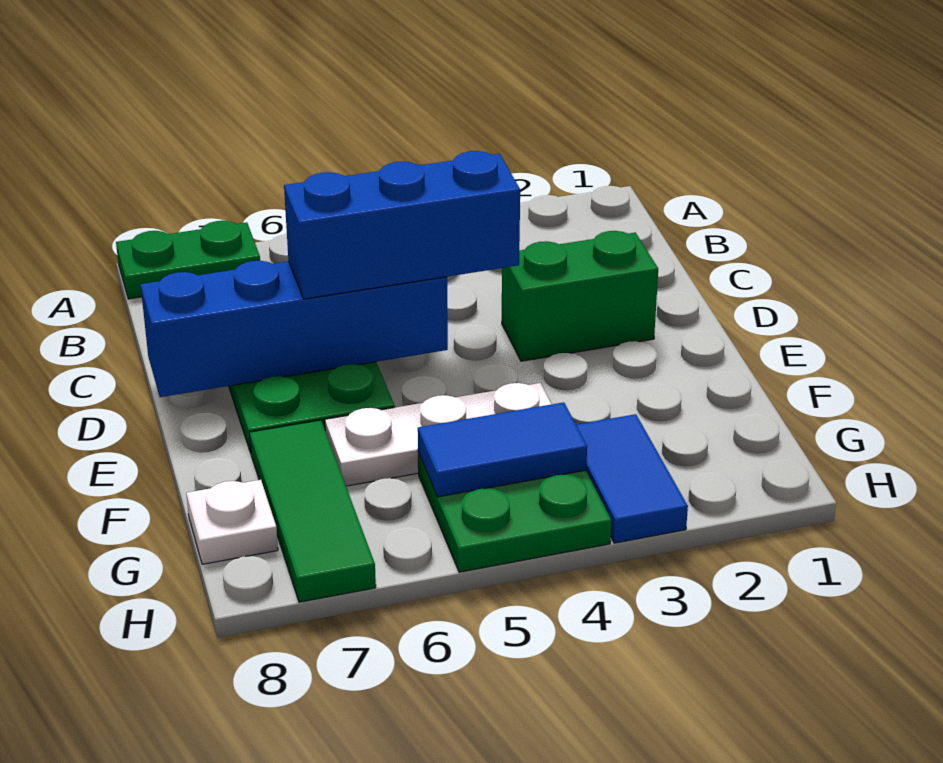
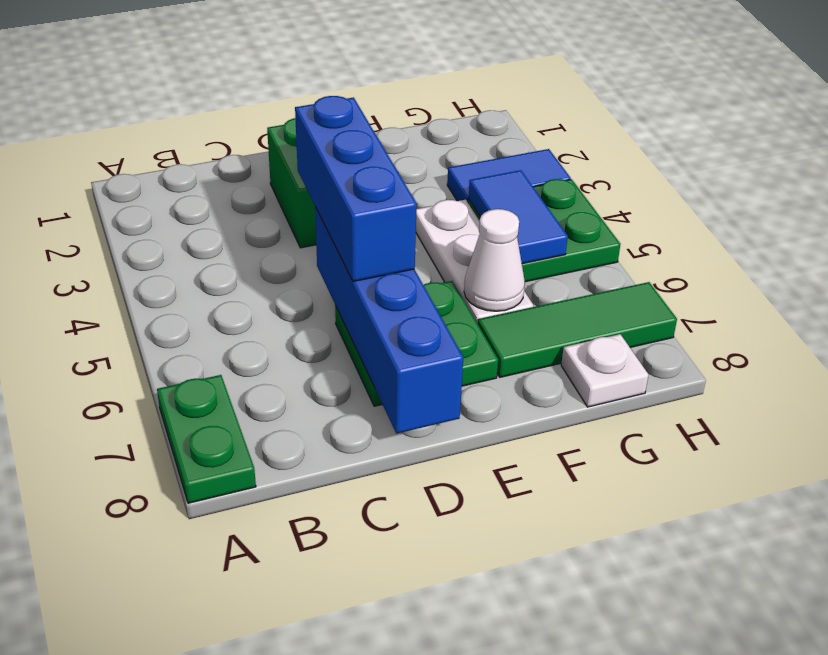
none -> white cone F6 level 2

